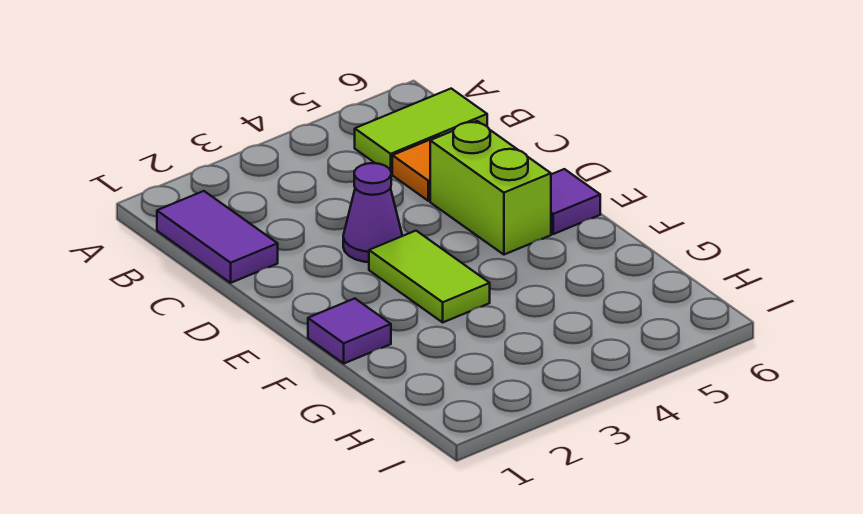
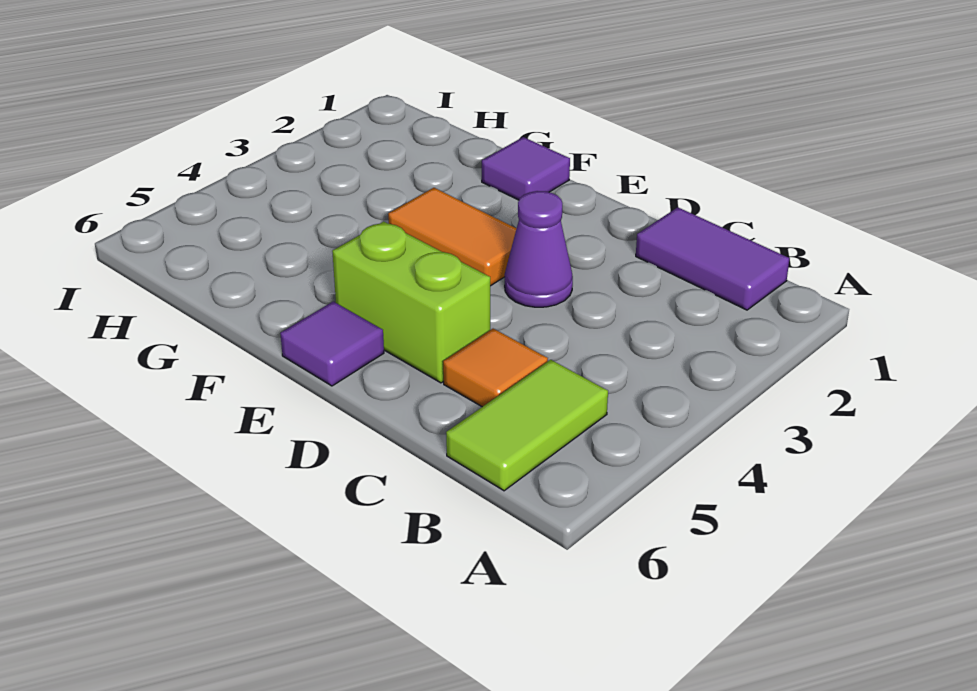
lime tile E3:F3 level 1 -> orange tile E3:F3 level 1

